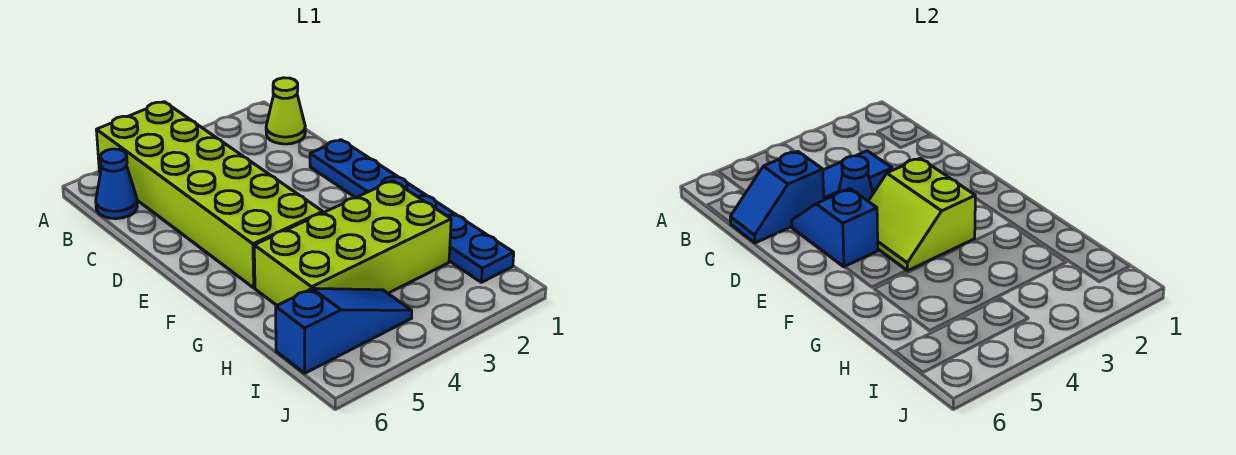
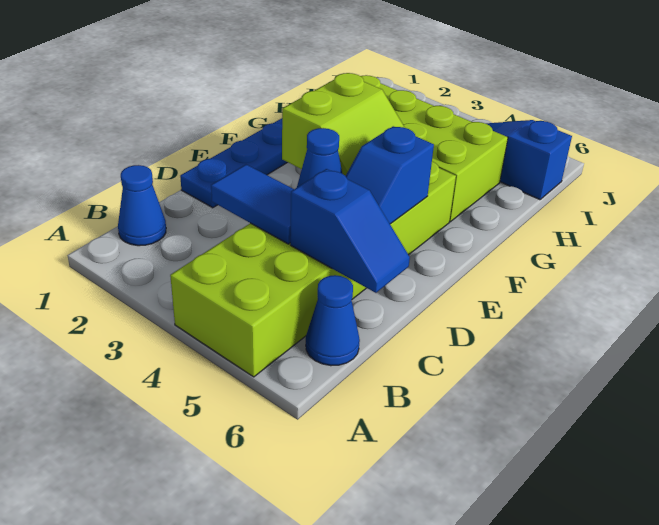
lime cone B1 level 1 -> blue cone B1 level 1

